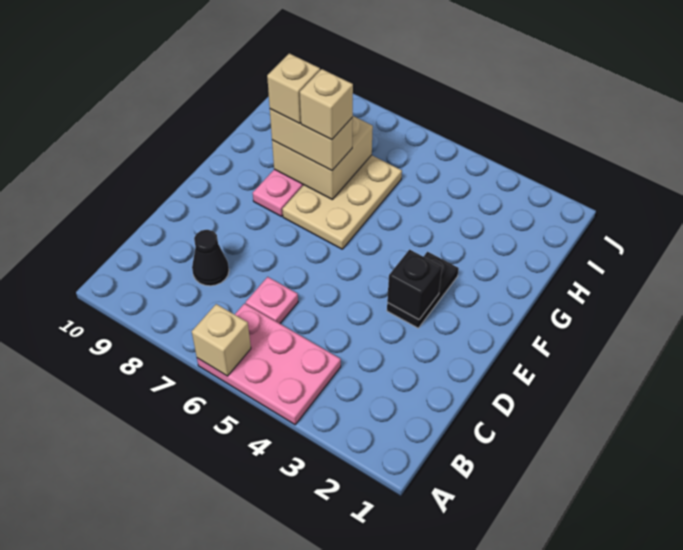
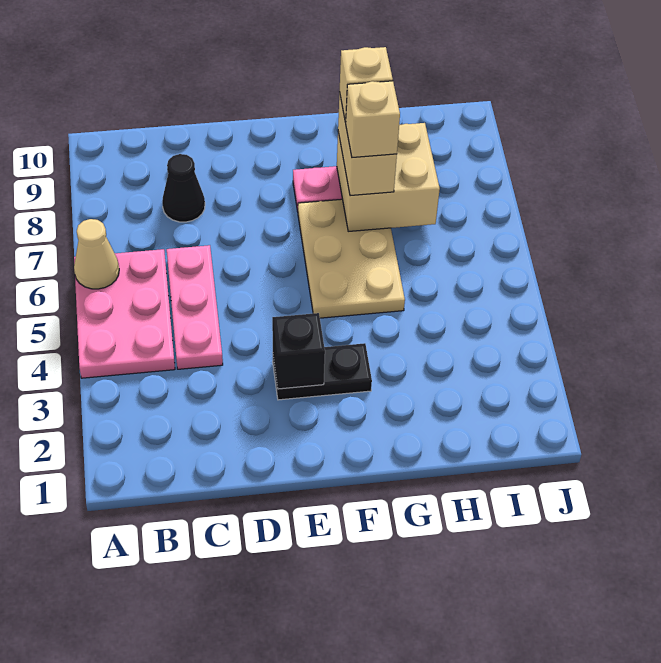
tan brick A6 level 2 -> tan cone A6 level 2
pink plate C6 level 1 -> pink plate C4:C6 level 1
tan plate F6:H7 level 1 -> tan plate F5:G7 level 1

